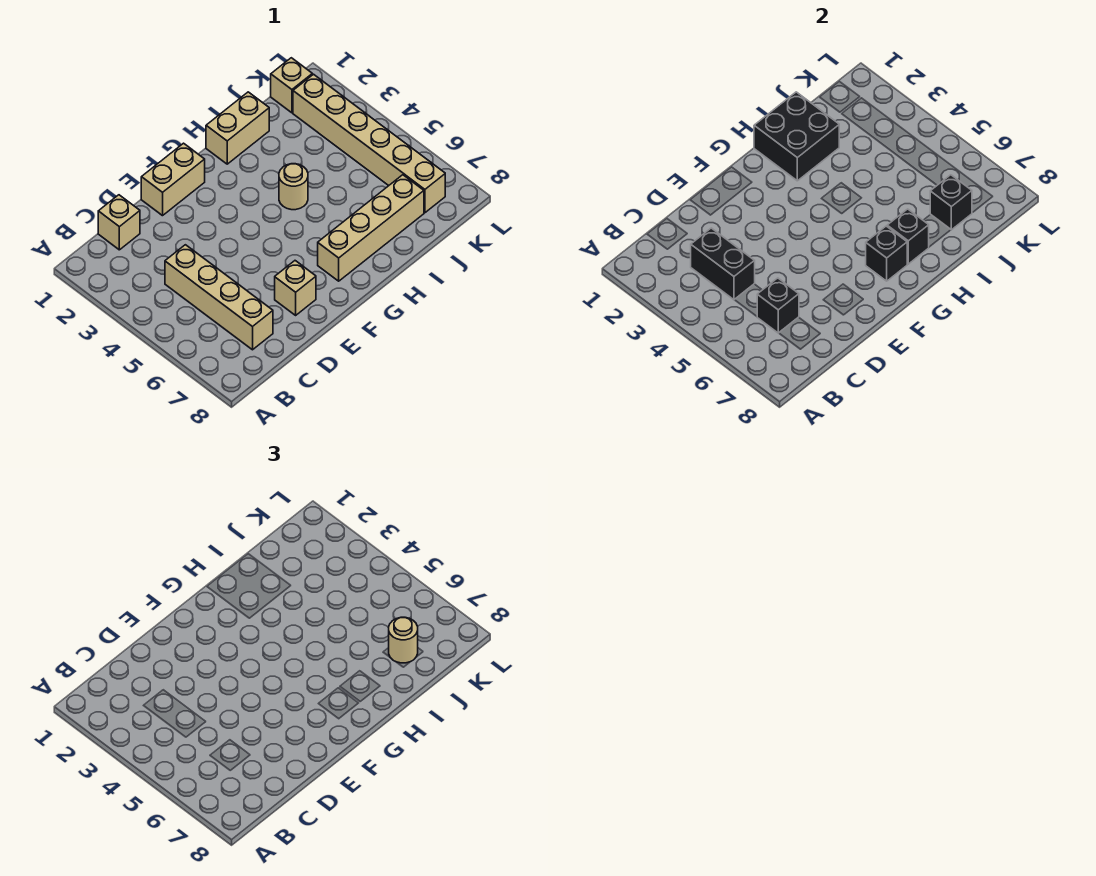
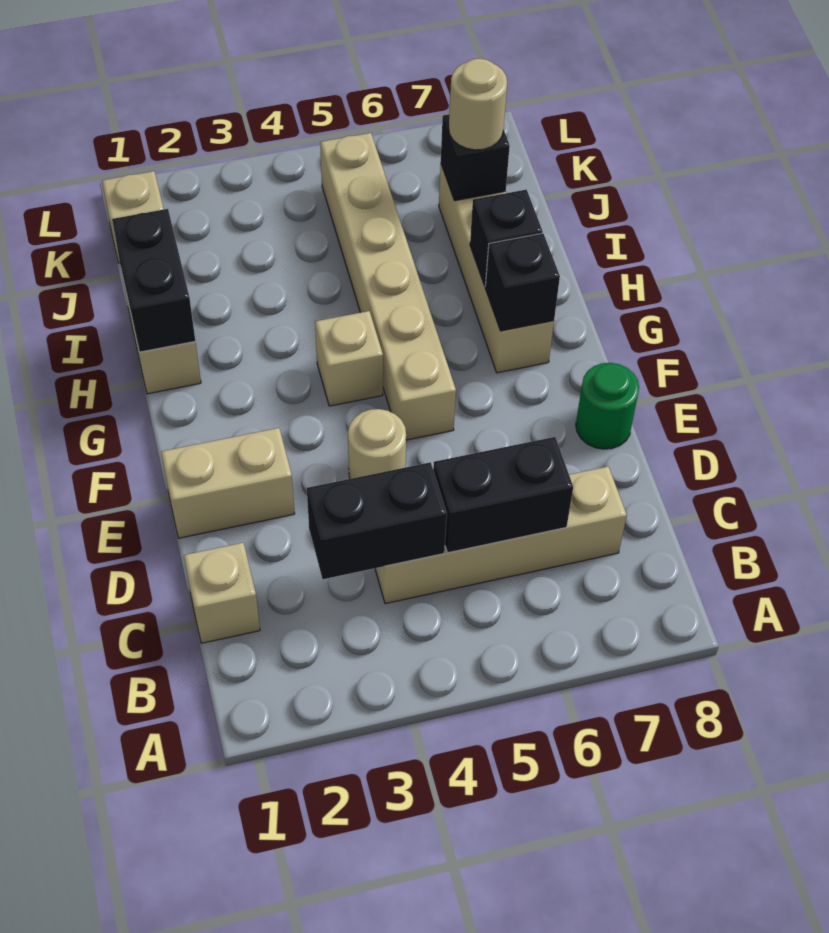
black brick C6 level 2 -> black brick C5:C6 level 2
tan brick E1:F1 level 1 -> tan brick E1:E2 level 1
tan brick E7 level 1 -> tan brick G4 level 1
none -> green round brick E8 level 1
black brick H1:I2 level 2 -> black brick H1:I1 level 2
tan round brick H4 level 1 -> tan round brick E4 level 1
tan brick K2:K7 level 1 -> tan brick F5:K5 level 1

